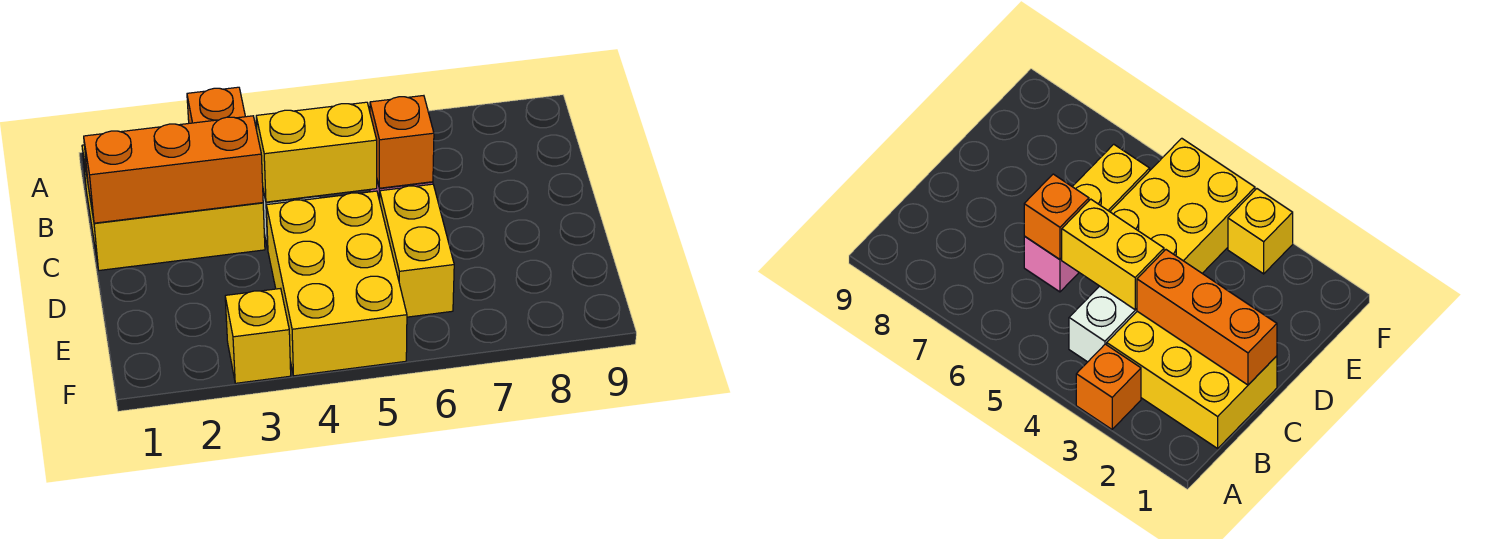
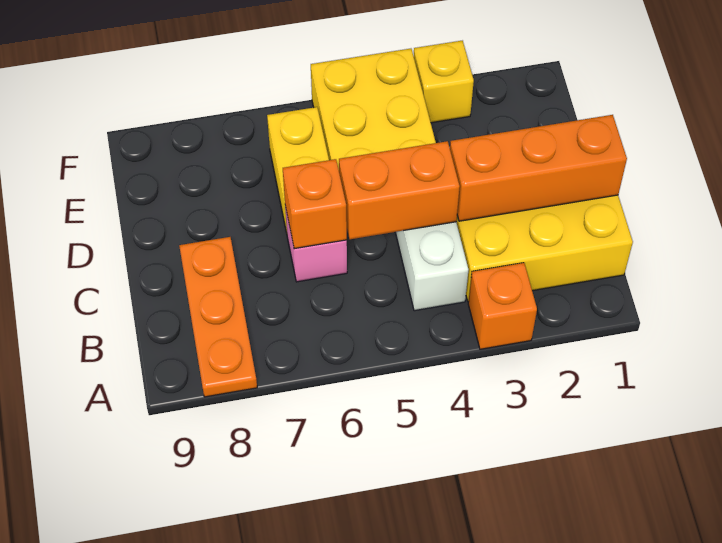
none -> orange plate A8:C8 level 1
yellow brick C4:C5 level 2 -> orange brick C4:C5 level 2

